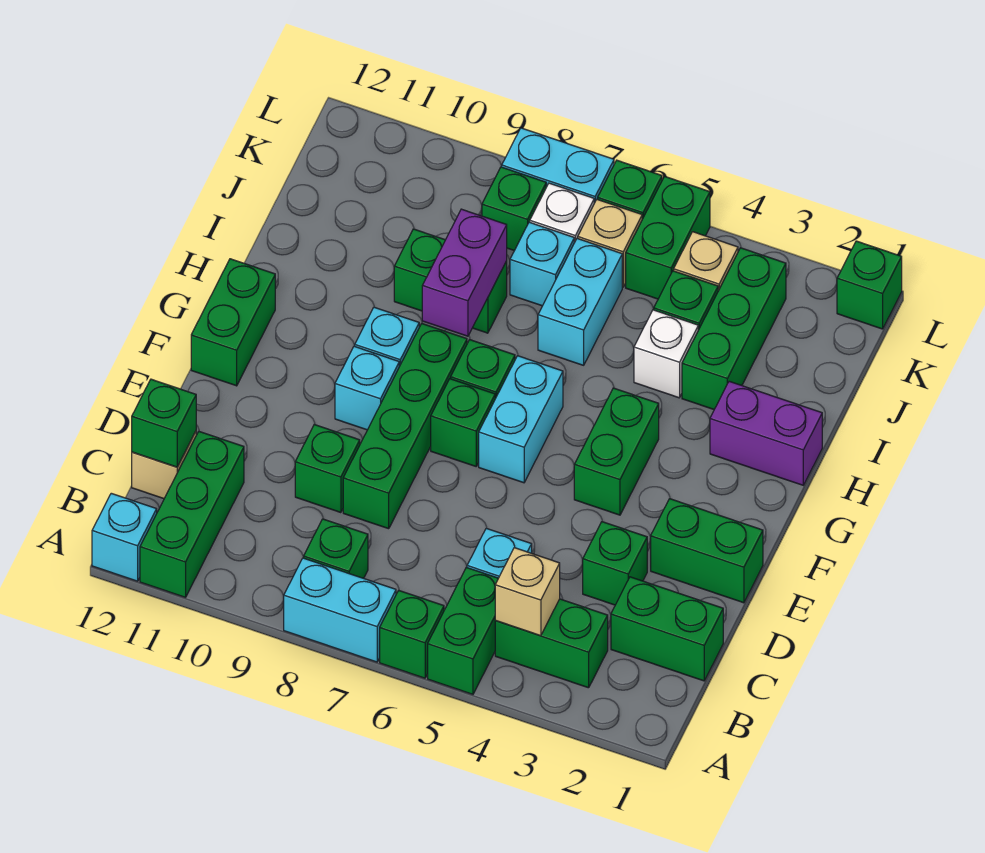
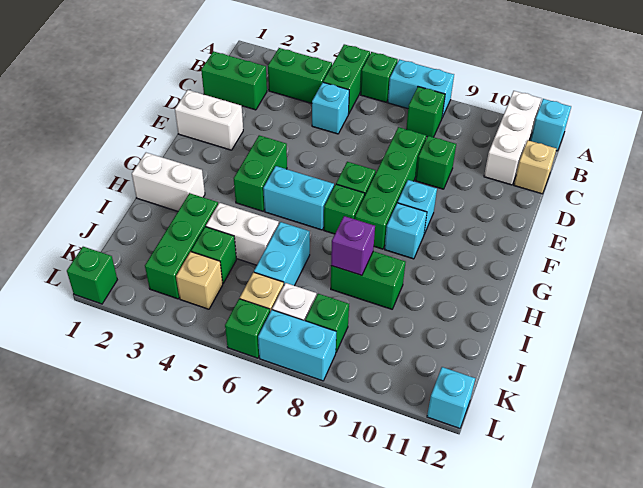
green brick A11:C11 level 1 -> white brick A11:C11 level 1
tan brick B4 level 2 -> none
green brick C12 level 2 -> none
green brick D3 level 1 -> none
green brick E1:E2 level 1 -> white brick E1:E2 level 1
cyan brick F6:G6 level 1 -> cyan brick G5:G6 level 1
green brick F12:G12 level 1 -> none
purple brick H1:H2 level 1 -> white brick H1:H2 level 1
purple brick H8:I8 level 2 -> purple brick I8 level 2
white brick I4 level 1 -> white brick I4:I5 level 1
cyan brick J7 level 1 -> cyan brick L12 level 1
green brick K5:L5 level 1 -> none

